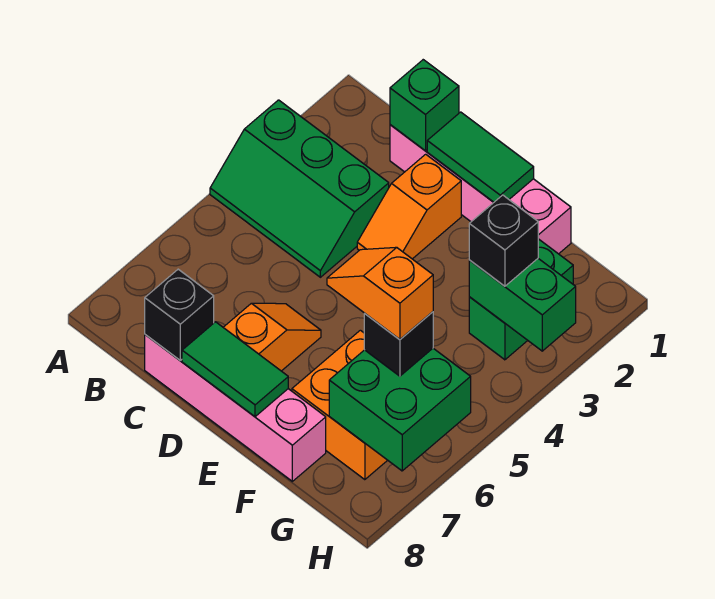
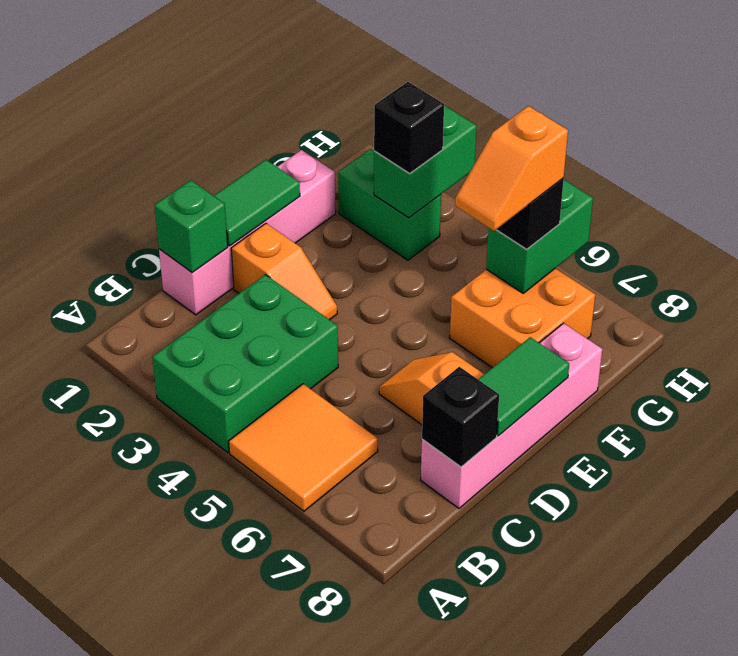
green slope A3:C4 level 1 top 3 -> green brick A3:C4 level 1
none -> orange tile A5:B6 level 1
green brick G6:H7 level 2 -> green brick G6:H6 level 2

